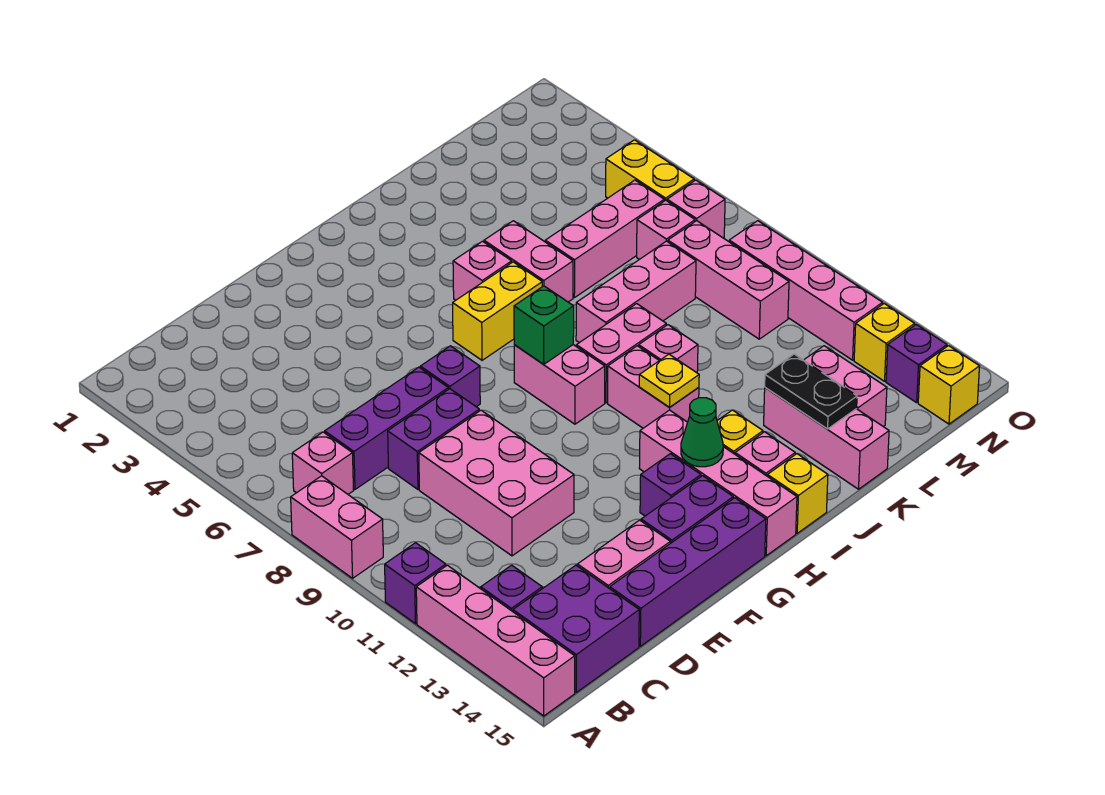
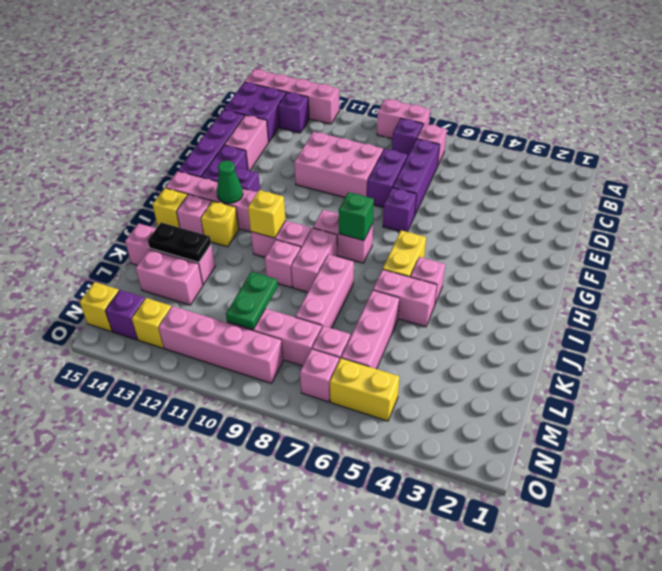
purple brick A11 level 1 -> purple brick B8 level 1
yellow plate I11 level 2 -> yellow brick I11 level 2
none -> green plate L10:M10 level 2

